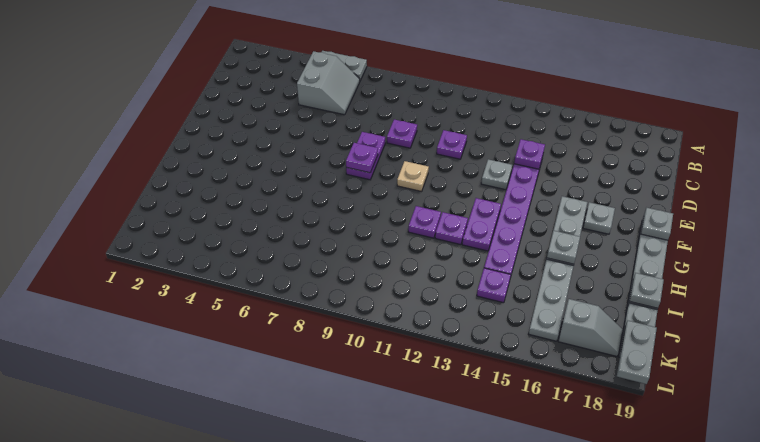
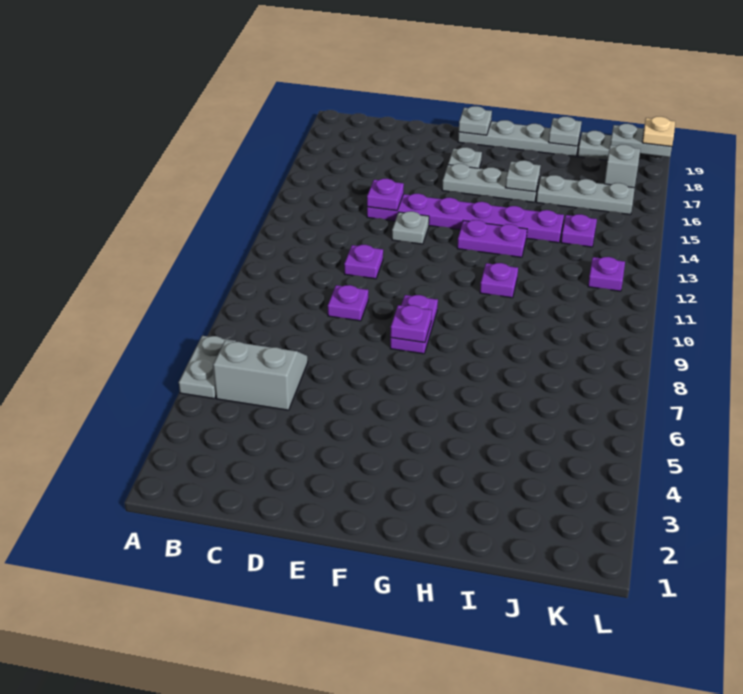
purple plate E8:F8 level 1 -> purple plate F8:F9 level 1
tan plate F10 level 1 -> tan plate L19 level 3
purple plate H12 level 1 -> purple plate K12 level 1

